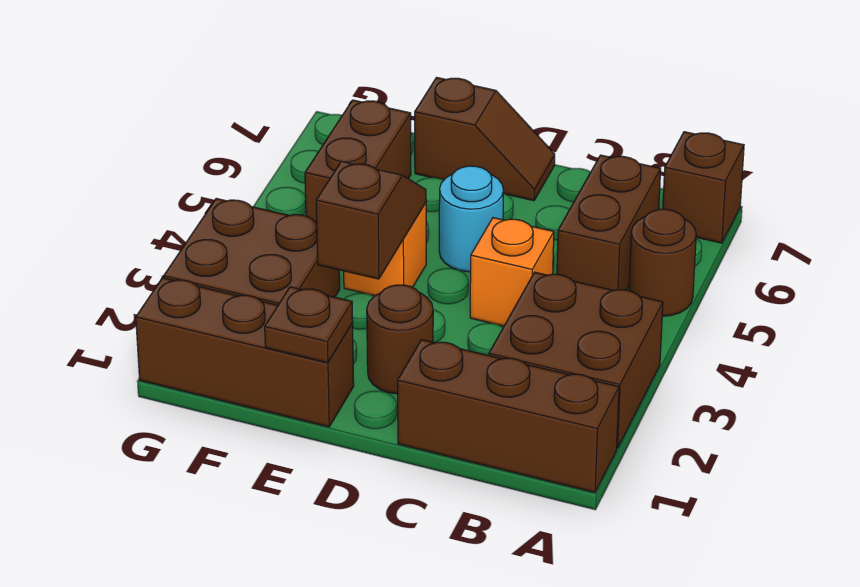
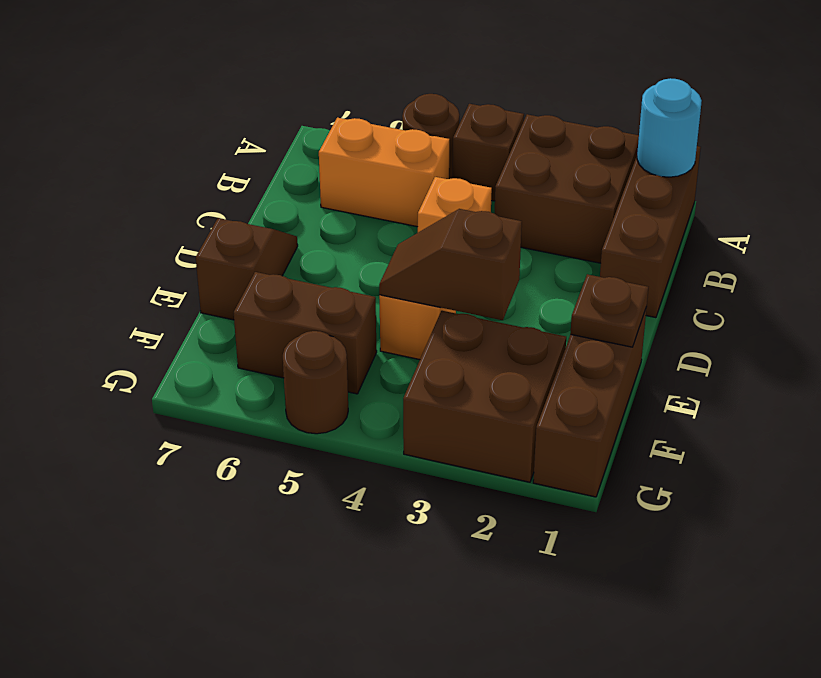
brown brick A7 level 1 -> brown brick A4 level 1
brown brick B5:B6 level 1 -> orange brick B5:B6 level 1
brown round brick D2 level 1 -> brown round brick G5 level 1
cyan round brick D5 level 1 -> cyan round brick A1 level 2

